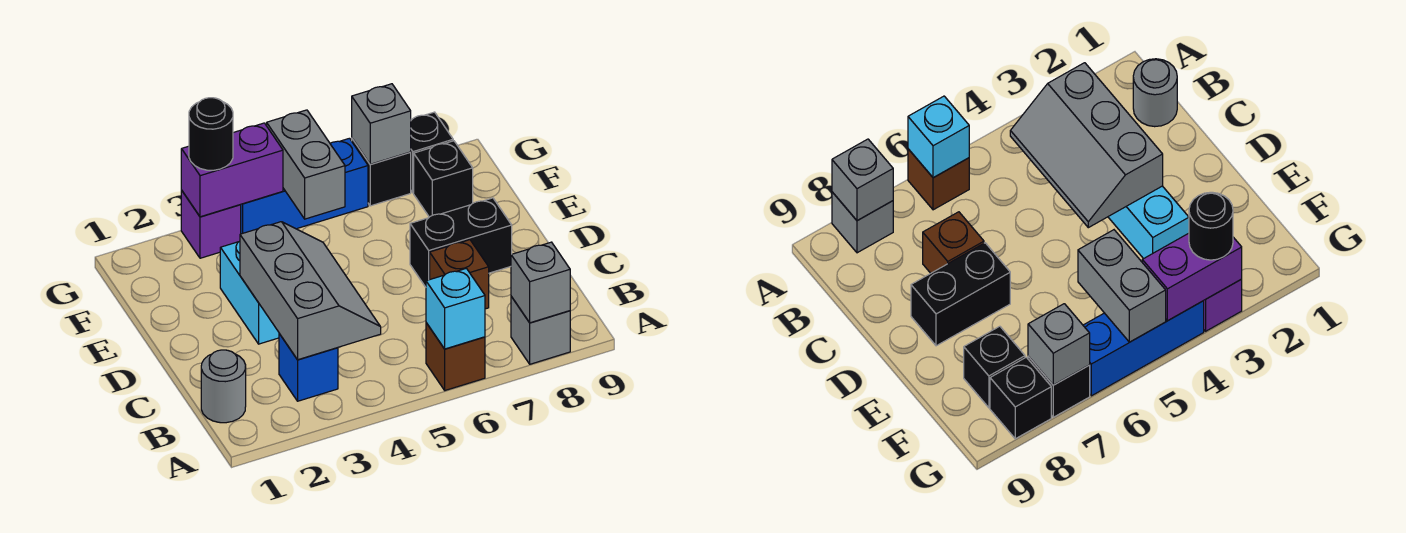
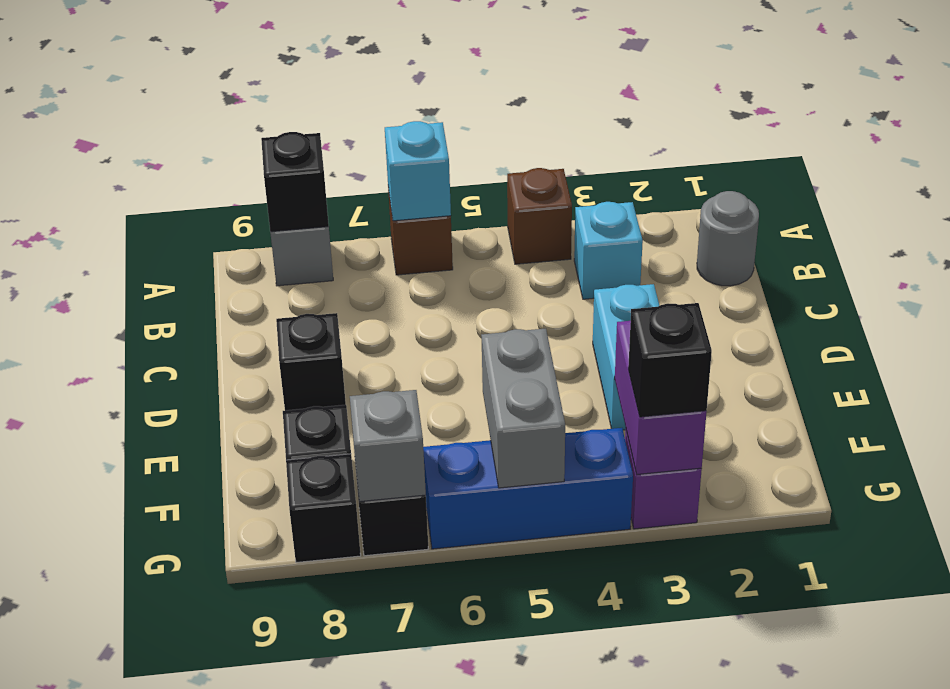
grey brick A8 level 2 -> black brick A8 level 2
blue brick B3 level 1 -> cyan brick B3 level 1
grey slope B3:D4 level 2 top 3 -> none
brown brick C7 level 1 -> brown brick A4 level 1
black brick D7:D8 level 1 -> black brick D8 level 1
purple brick G3:G4 level 2 -> purple brick F3:G3 level 2
black round brick G3 level 3 -> black brick G3 level 3

